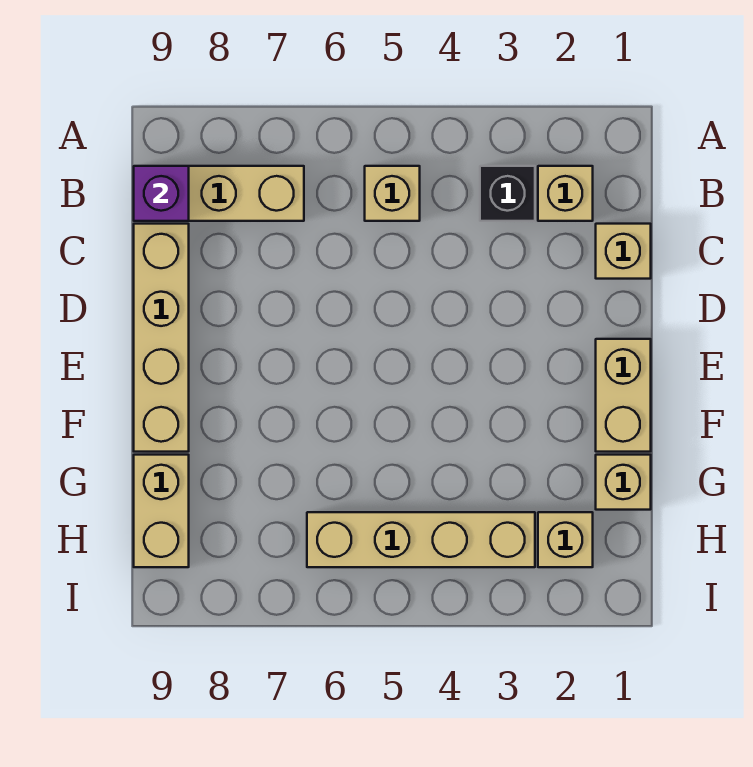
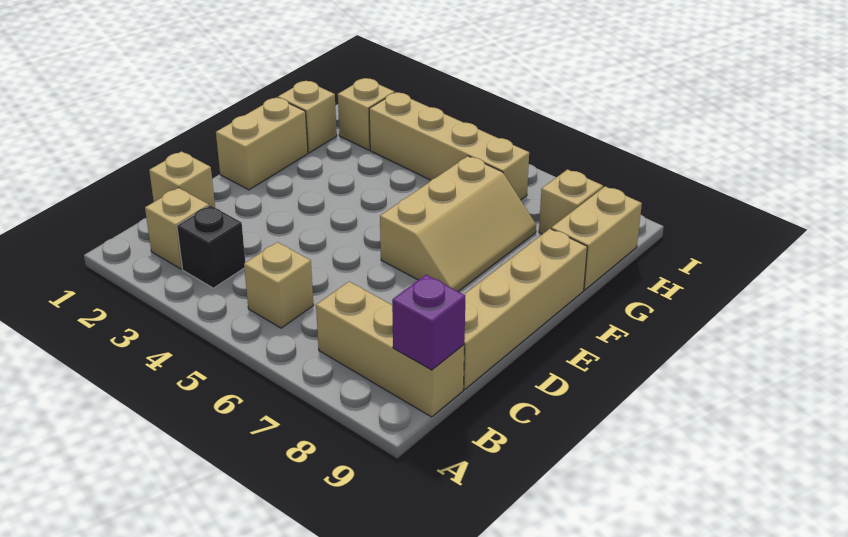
none -> tan slope E6:G7 level 1 top 6
none -> tan brick H8 level 1

